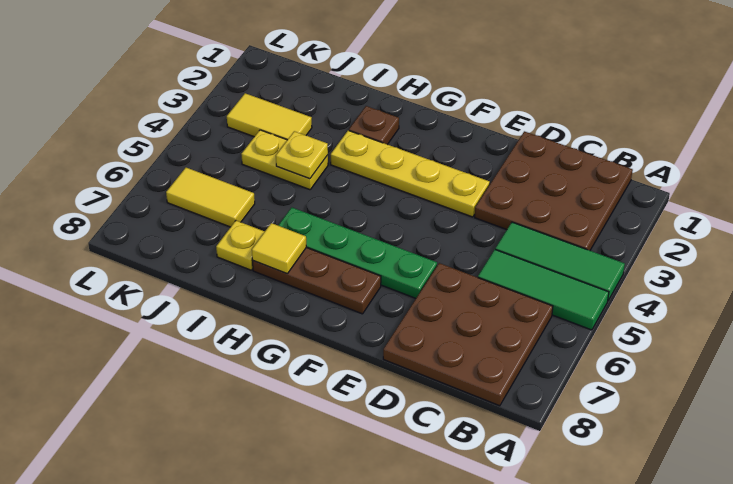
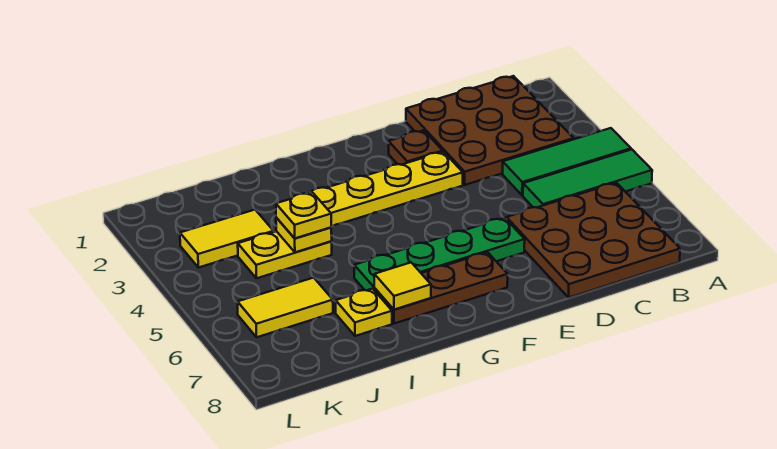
brown plate H2 level 1 -> brown plate E2 level 1
none -> yellow plate I4 level 3

